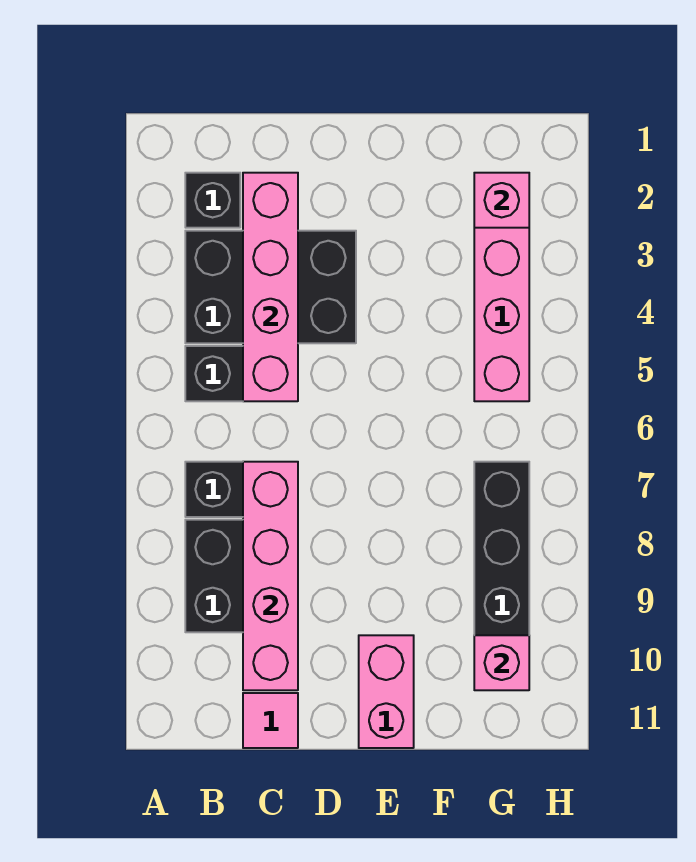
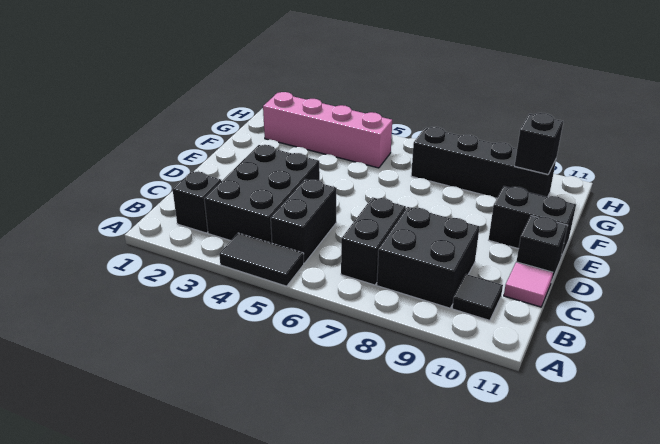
none -> black tile A4:A5 level 1
none -> black tile B10 level 1
pink brick C2:C5 level 2 -> none
pink brick C7:C10 level 2 -> none
none -> black brick D11 level 1
pink brick E10:E11 level 1 -> black brick E10:E11 level 1
pink brick G2 level 2 -> none
pink brick G10 level 2 -> black brick G10 level 2

